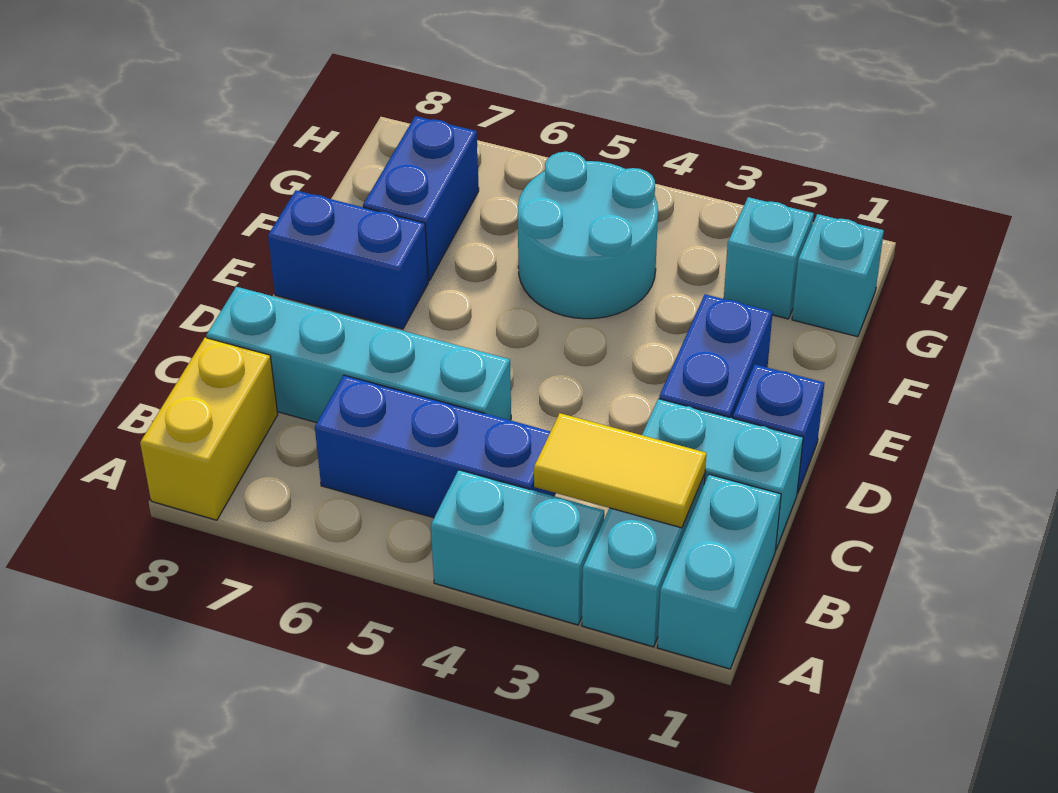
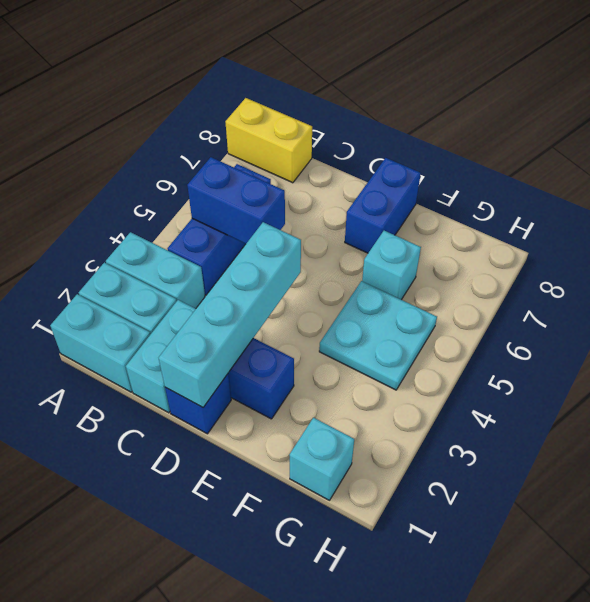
cyan brick A3:A4 level 1 -> cyan brick A3:B3 level 1
yellow tile B2:B3 level 2 -> none
cyan brick C5:C8 level 1 -> cyan brick D1:D4 level 2
cyan round brick F4:G5 level 1 -> cyan plate F4:G5 level 1
blue brick F7:G7 level 1 -> blue brick B5:C5 level 2
cyan brick G2 level 1 -> cyan brick F6 level 1

